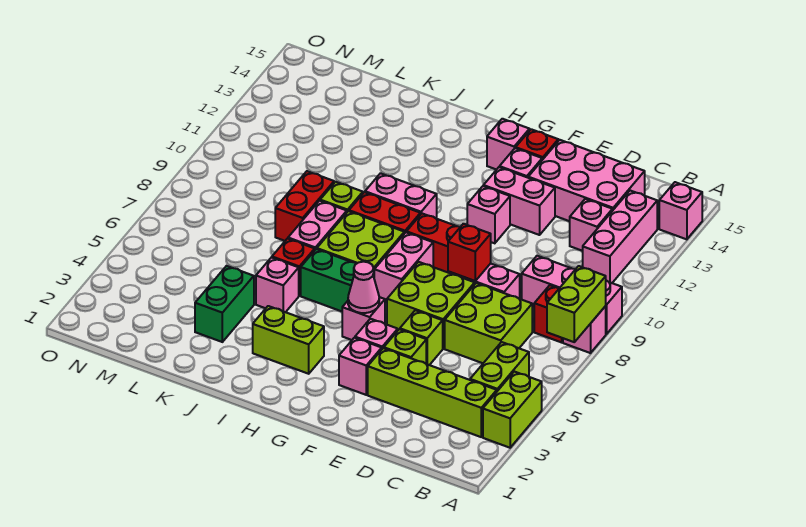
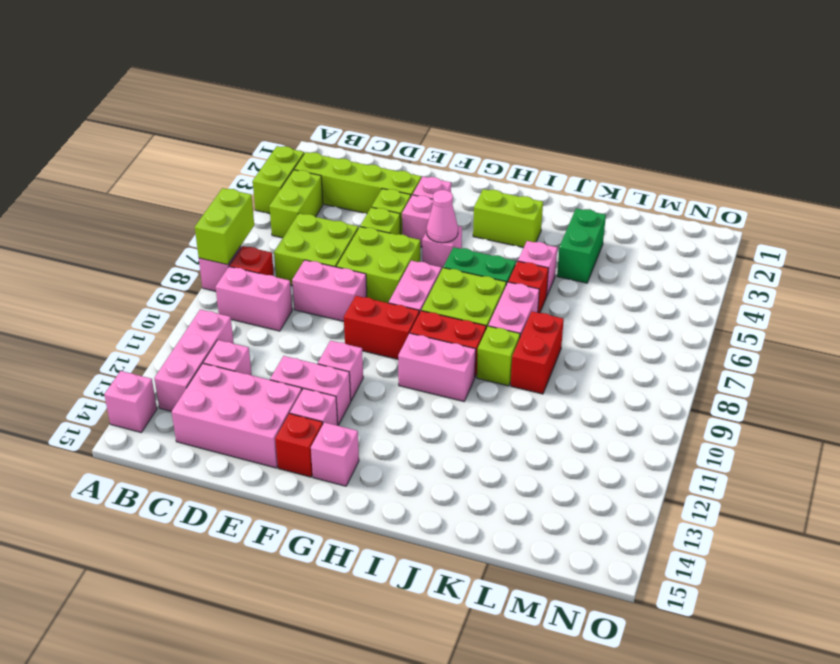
pink brick A9:C9 level 1 -> pink brick B9:C9 level 1
red brick E8 level 2 -> none

